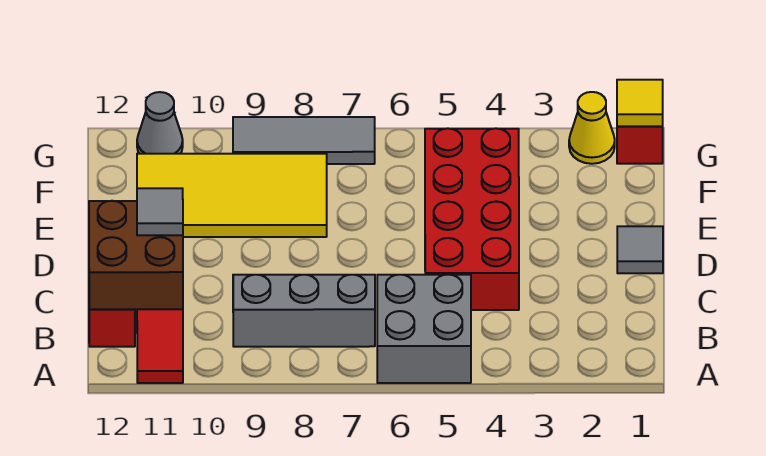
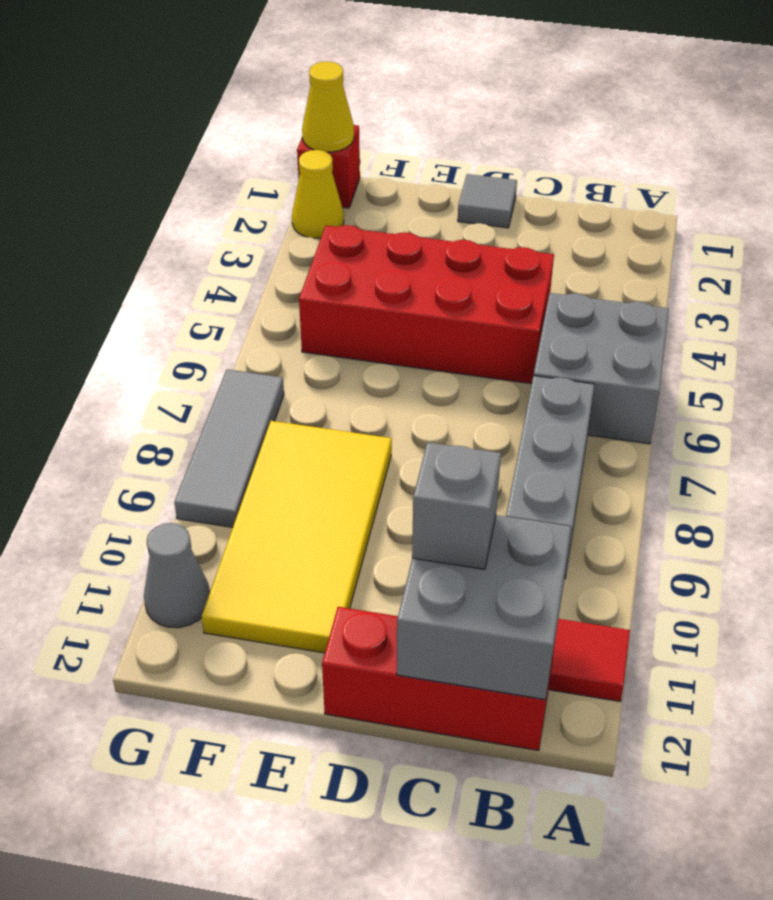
brown brick B11:C12 level 2 -> grey brick B11:C12 level 2
grey tile C11 level 3 -> grey brick C11 level 3
yellow tile G1 level 2 -> yellow cone G1 level 2

